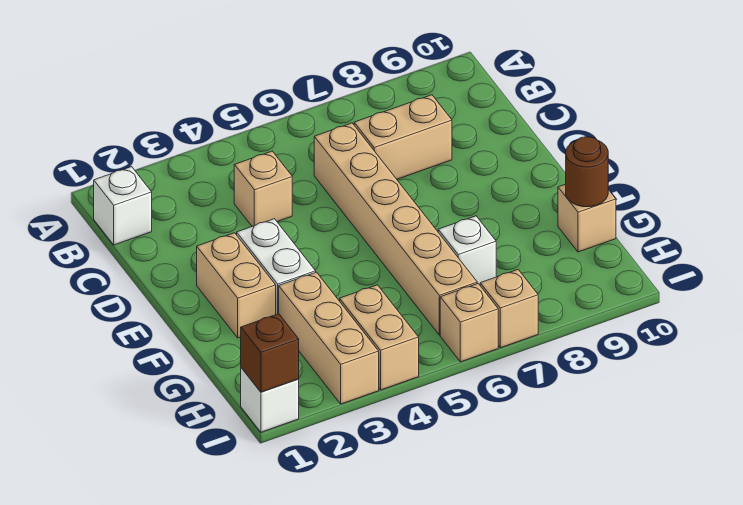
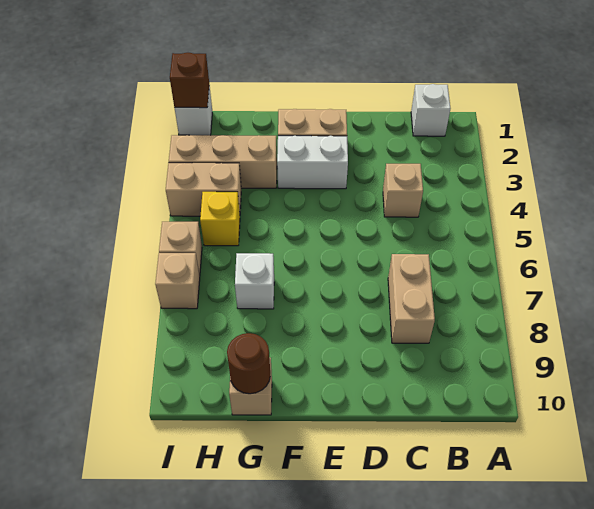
tan brick C6:H6 level 1 -> none
none -> yellow brick H5 level 1

